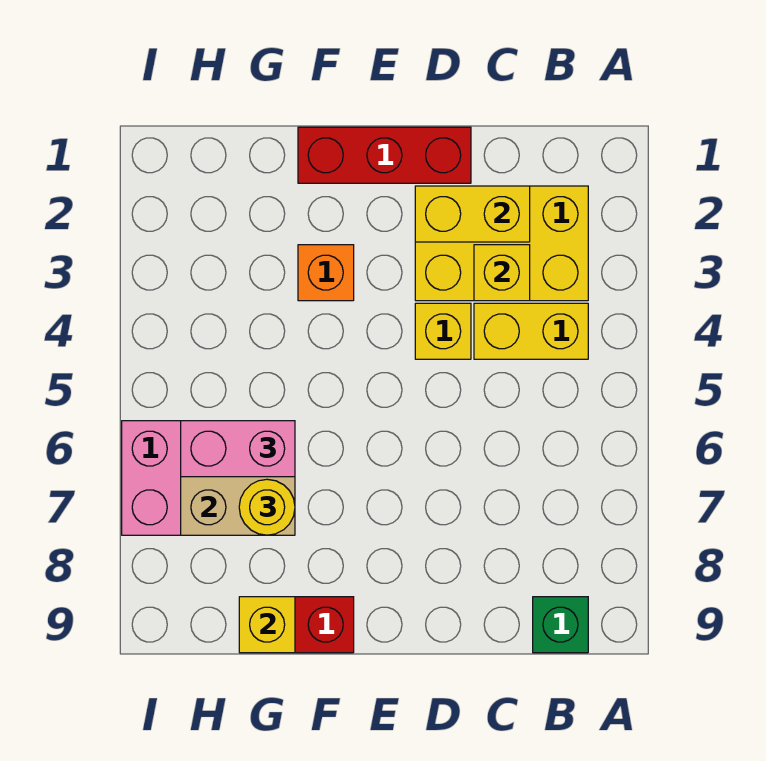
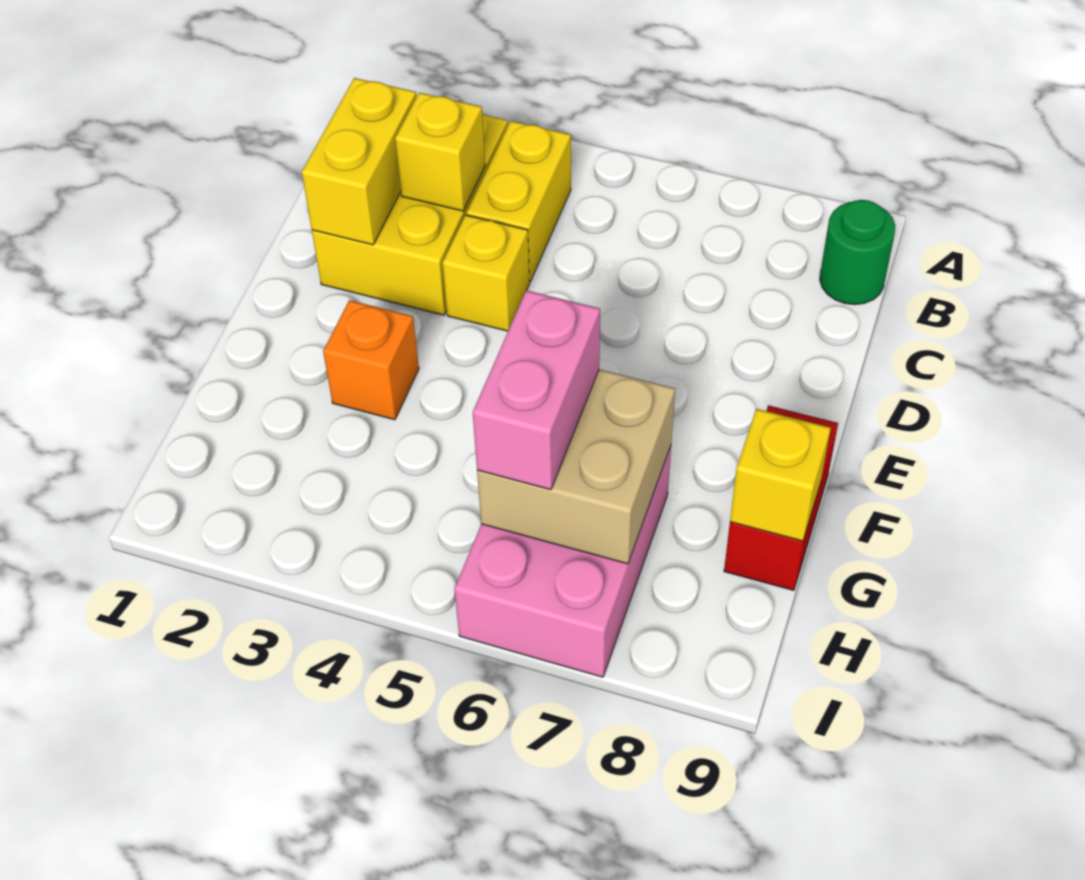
green brick B9 level 1 -> green round brick B9 level 1
red brick D1:F1 level 1 -> none
yellow round brick G7 level 3 -> none

